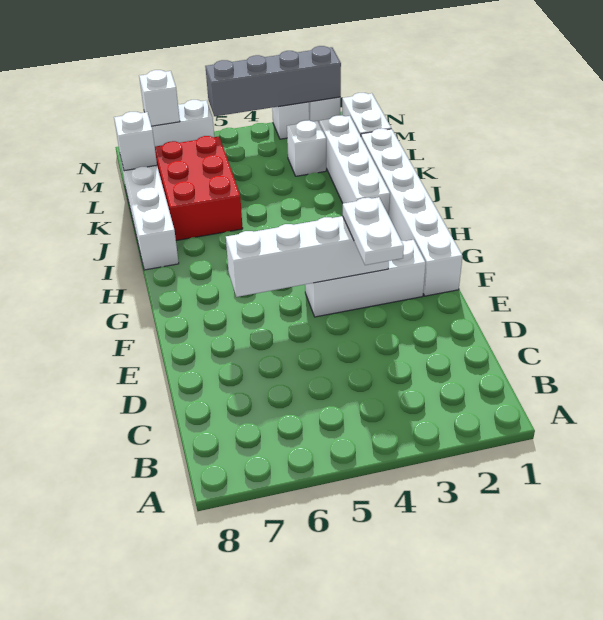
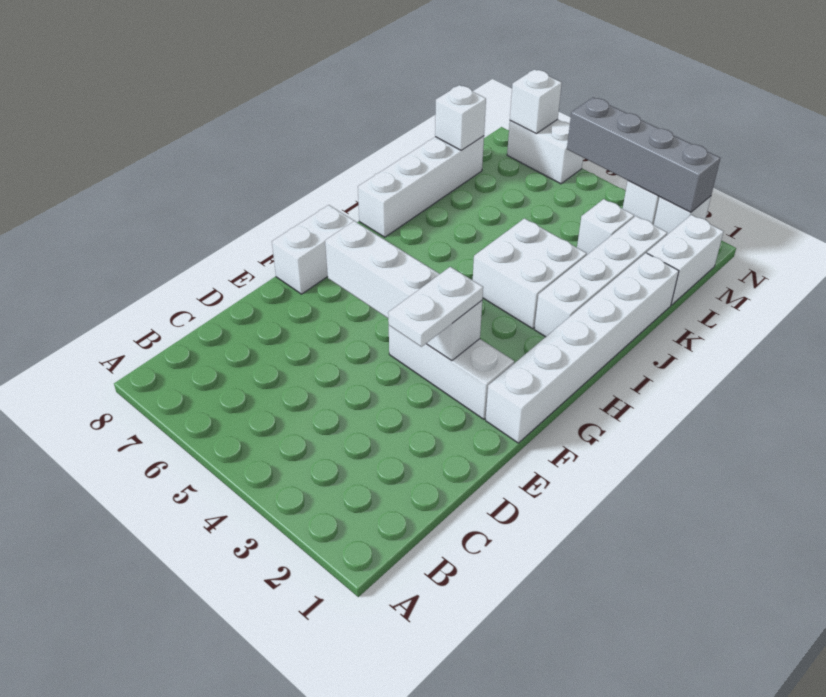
none -> white brick F8:G8 level 1
none -> white brick I3:J4 level 1
red brick J6:L7 level 1 -> none

